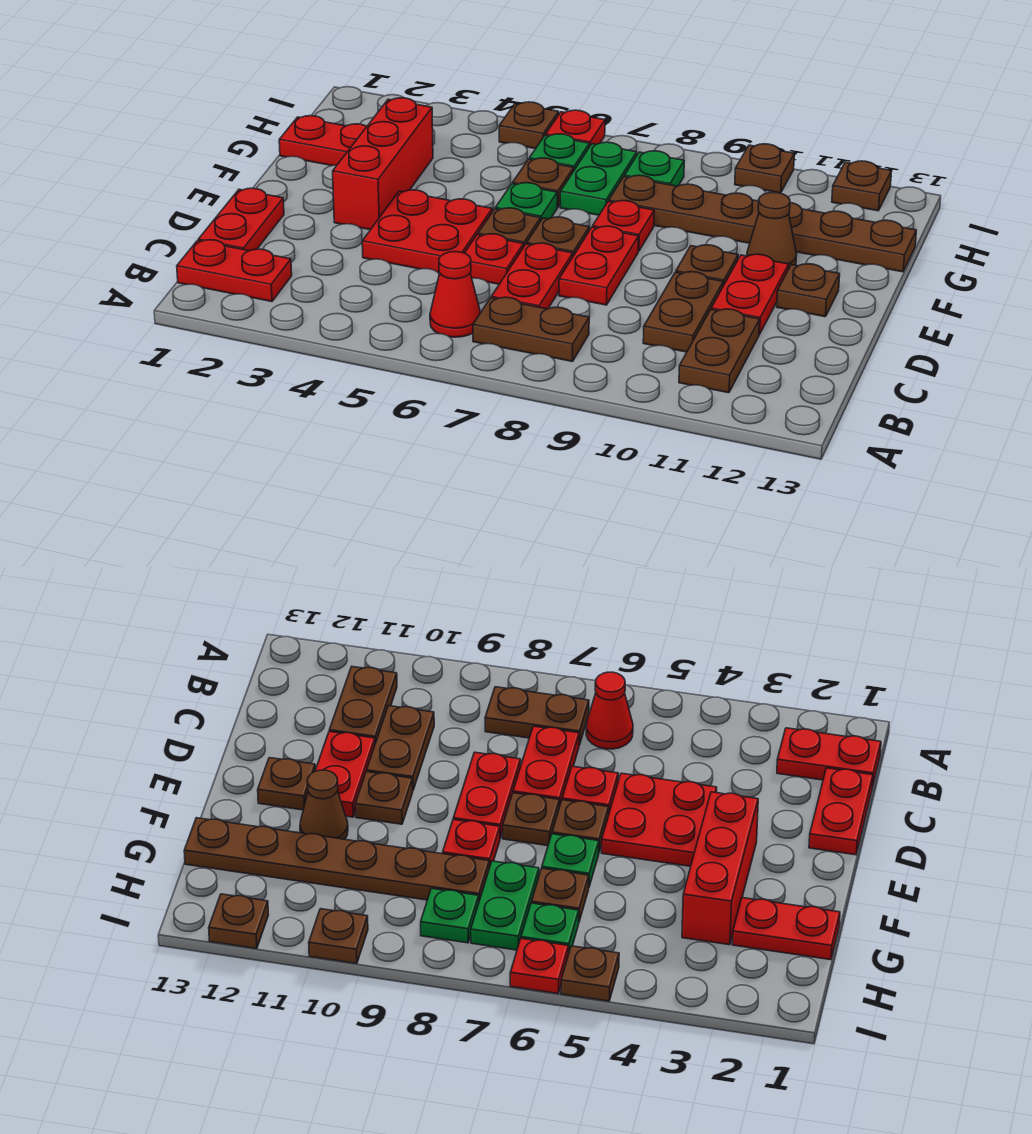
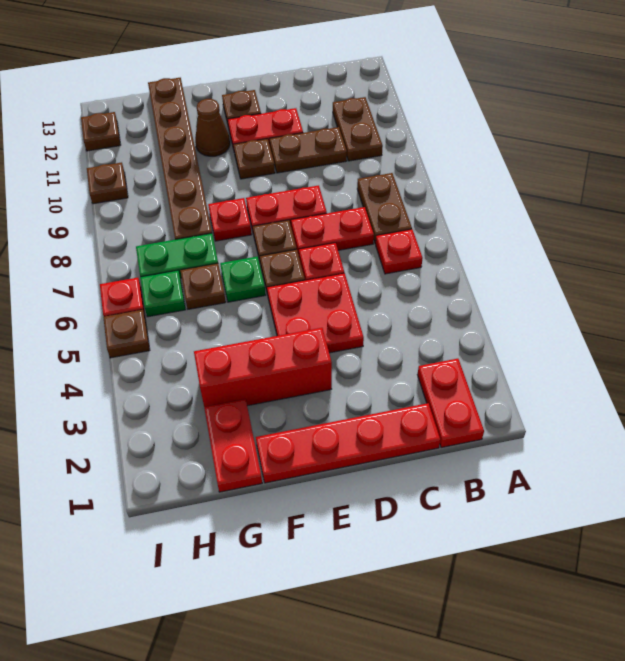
red cone B6 level 1 -> red plate B6 level 1
brown plate B11:C11 level 1 -> brown plate B10:B11 level 1
red plate C1:D1 level 1 -> red plate C1:F1 level 1
green plate H8 level 1 -> none

